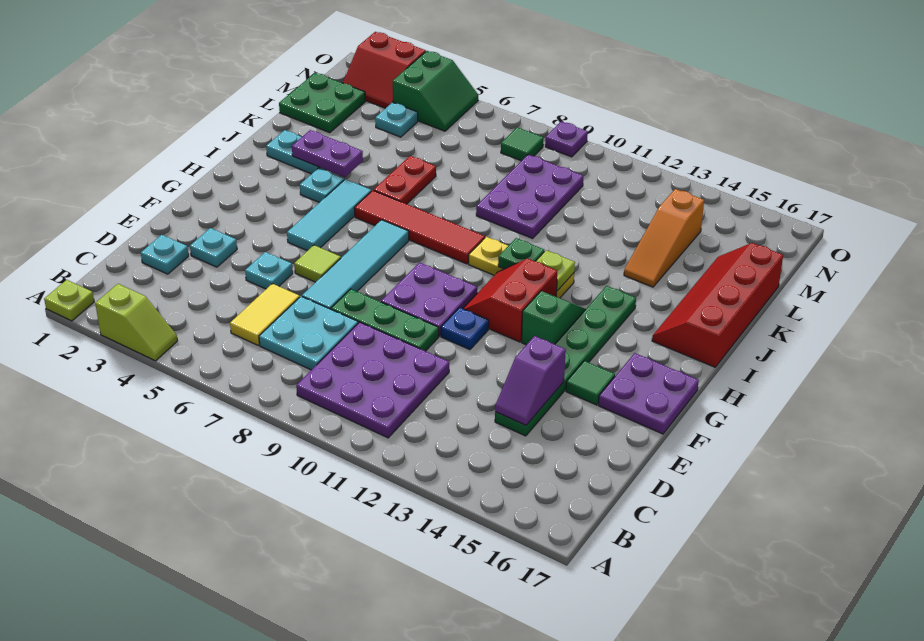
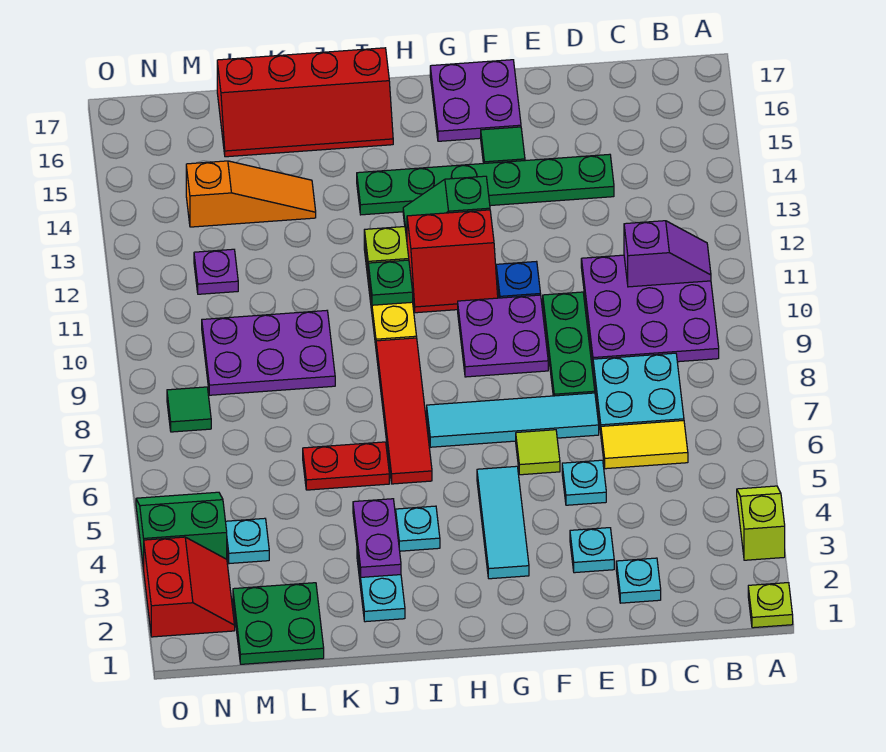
purple slope D14:E14 level 2 top E -> purple slope B11:C11 level 2 top C
cyan tile G5:I5 level 1 -> cyan tile G3:G5 level 1
purple plate O9 level 1 -> purple plate M12 level 1

